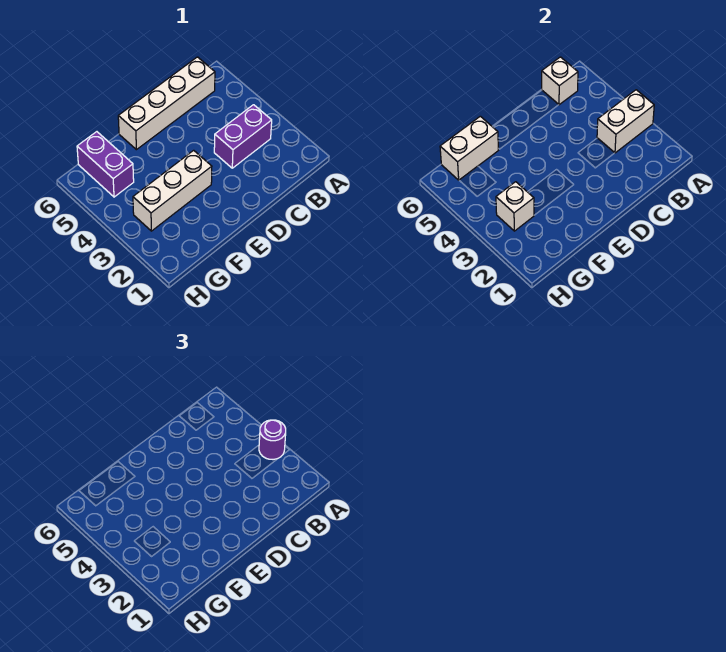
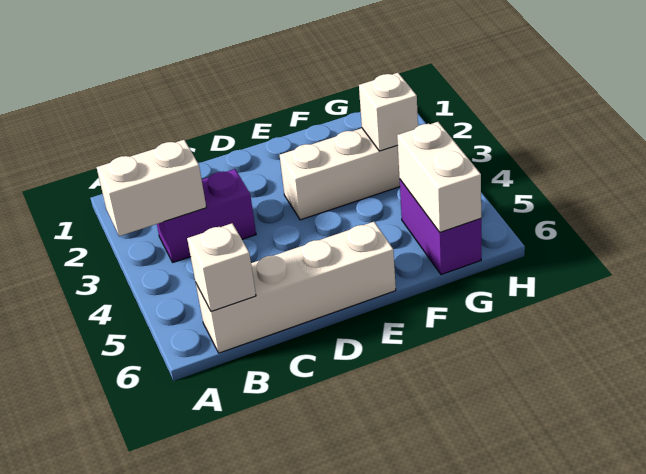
purple round brick A3 level 3 -> none
white brick F6:G6 level 2 -> white brick G5:G6 level 2

